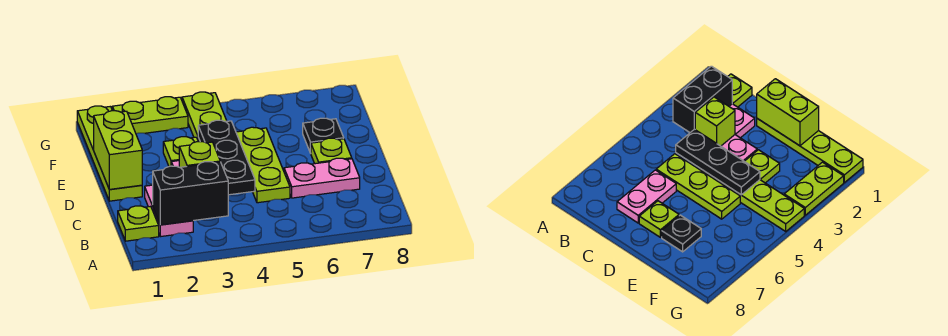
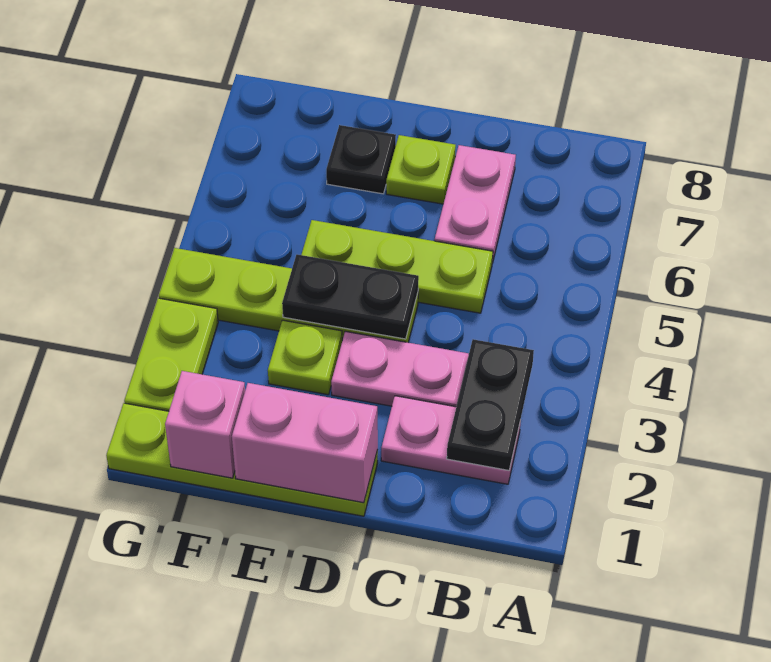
lime plate B1 level 1 -> none
black brick B2:B3 level 2 -> black plate B2:B3 level 2
lime brick C3 level 2 -> none
black plate C4:E4 level 2 -> black plate D4:E4 level 2
lime brick D1:E1 level 2 -> pink brick D1:E1 level 2
none -> pink brick F1 level 2

